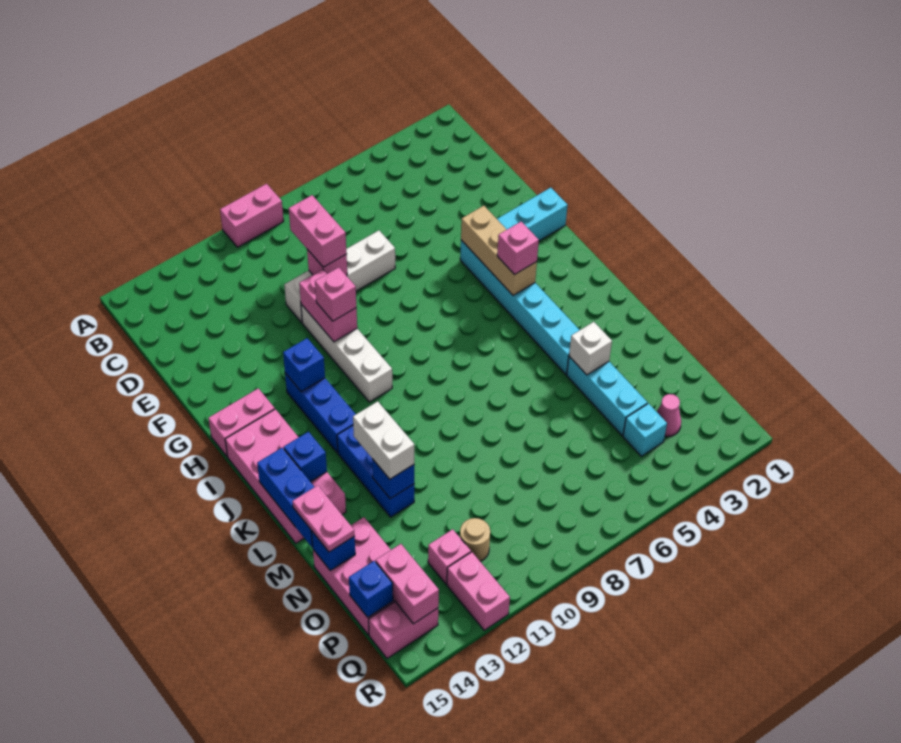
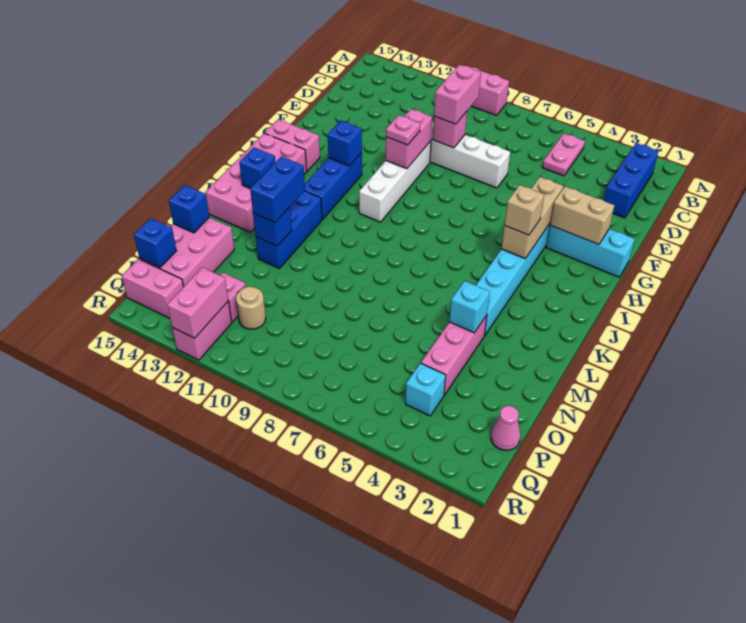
none -> tan brick G2:G3 level 2
pink brick G10 level 3 -> pink plate G10 level 3
pink brick I4 level 3 -> tan brick I4 level 3
blue brick K15:M15 level 2 -> blue brick B2:D2 level 1
white brick L12:M12 level 3 -> blue brick L12:M12 level 3
cyan brick M4:O4 level 1 -> pink brick M4:O4 level 1
white brick M4 level 2 -> cyan brick M4 level 2
pink plate M15:N15 level 3 -> pink plate B5:C5 level 1
pink cone P3 level 1 -> pink cone P1 level 1
pink brick P14:Q14 level 2 -> pink brick Q12:R12 level 2

